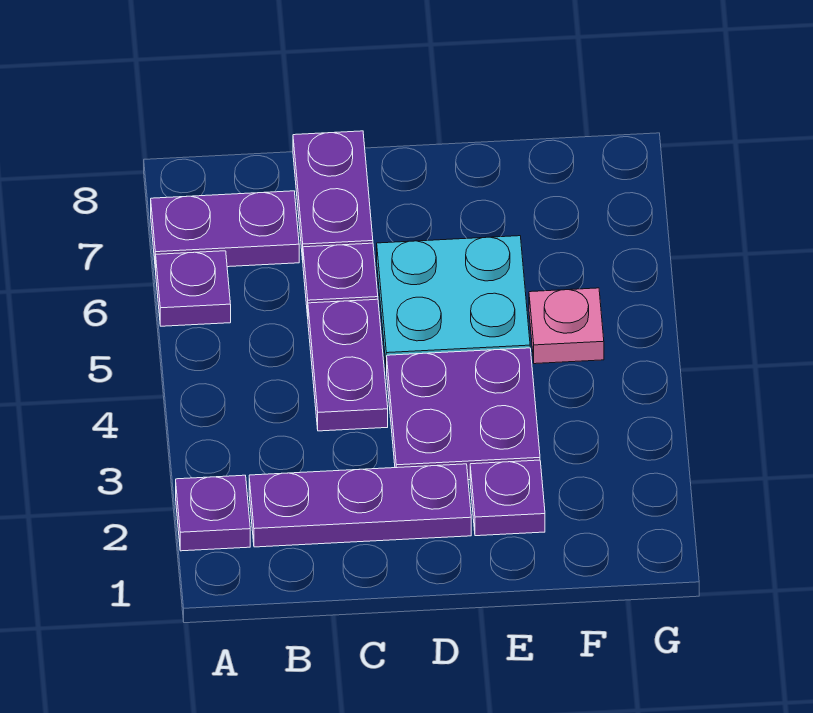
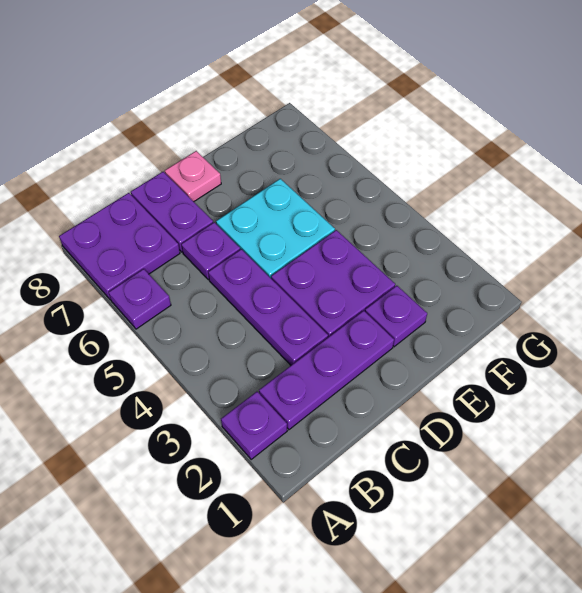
purple plate A7:B7 level 1 -> purple plate A7:B8 level 1
purple plate C4:C5 level 1 -> purple plate C3:C5 level 1
pink plate F5 level 1 -> pink plate D8 level 1

